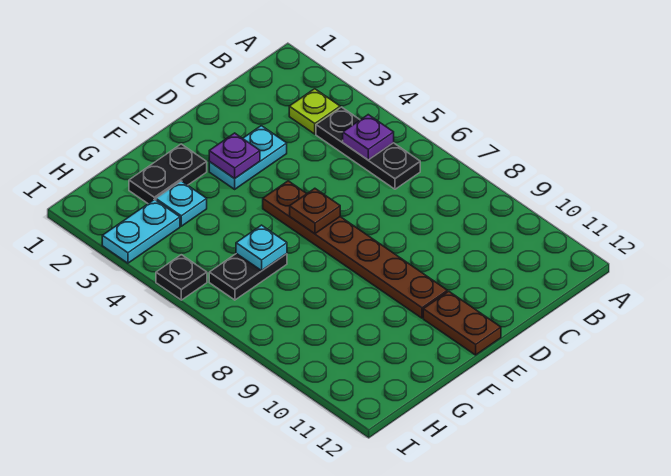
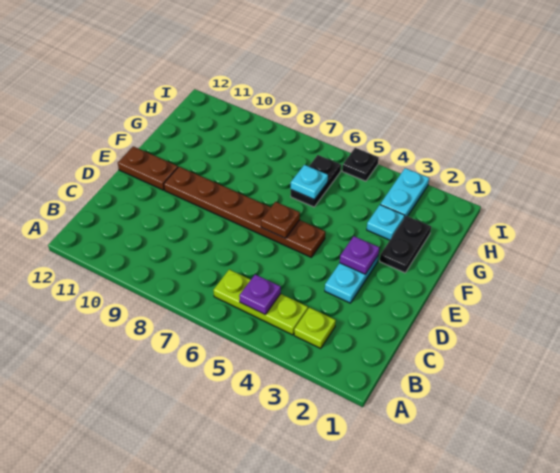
black plate B4:B6 level 1 -> lime plate B4:B6 level 1

